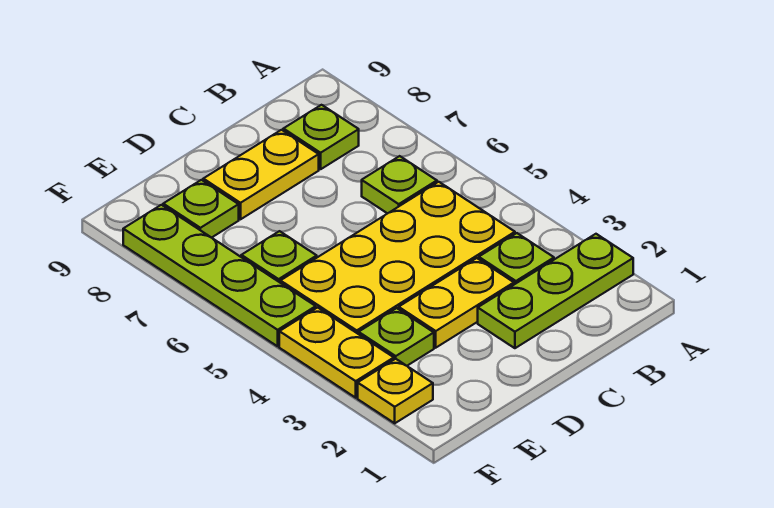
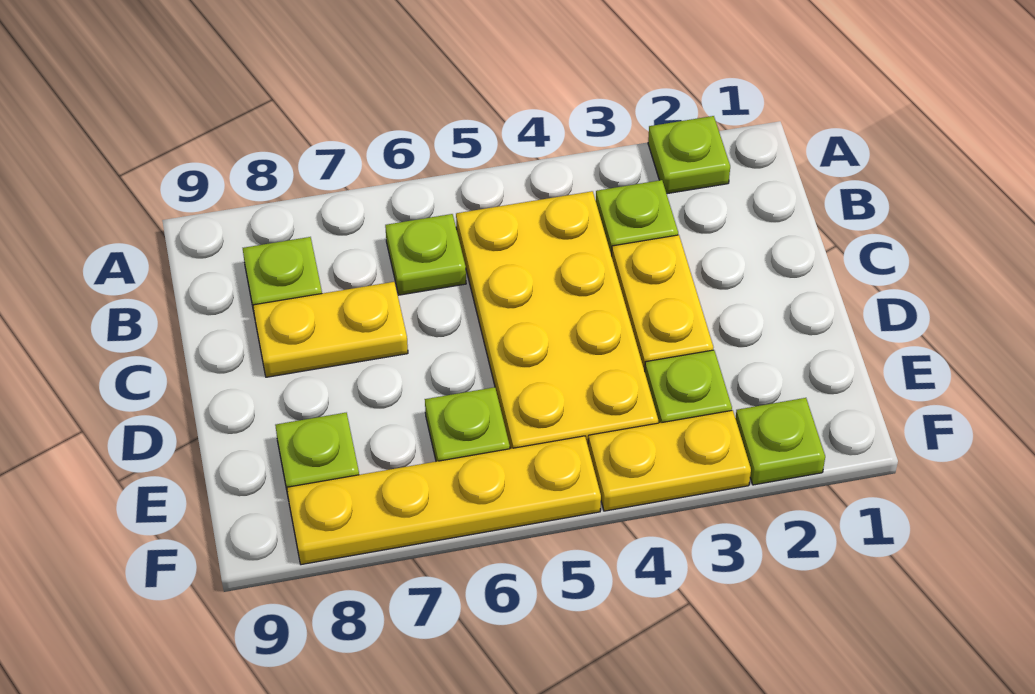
lime plate A2:C2 level 1 -> lime plate A2 level 1
yellow plate C8:D8 level 1 -> yellow plate C7:C8 level 1
yellow plate F2 level 1 -> lime plate F2 level 1
lime plate F5:F8 level 1 -> yellow plate F5:F8 level 1

